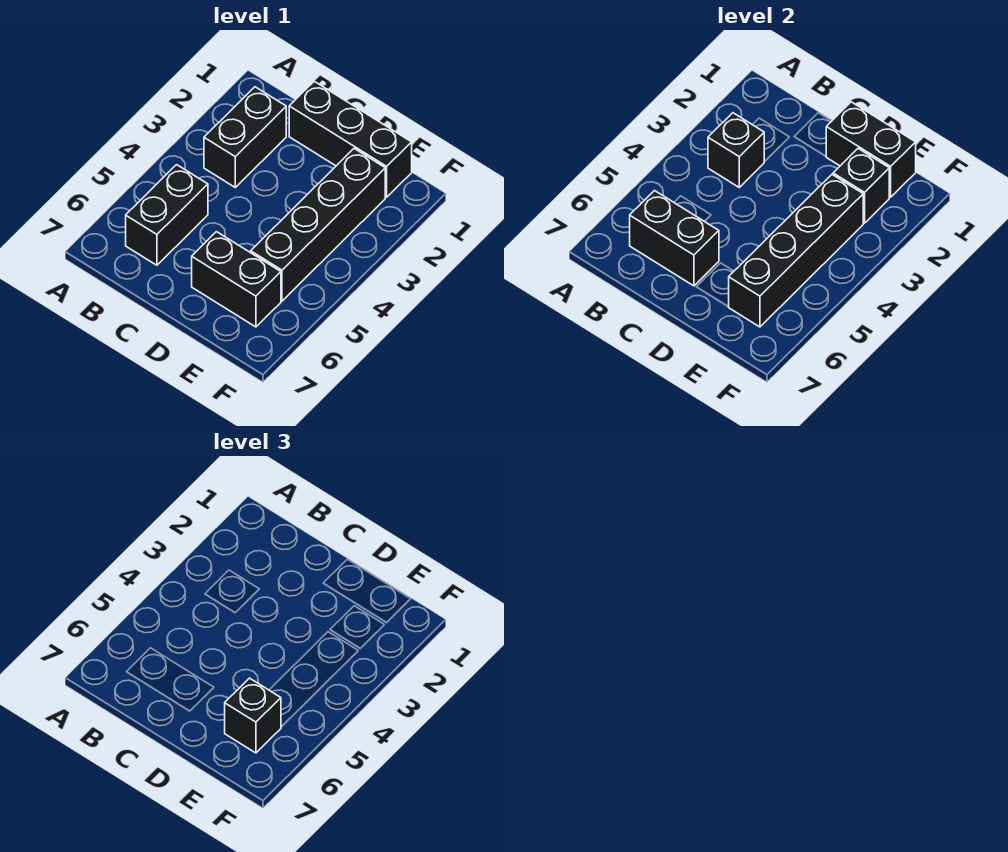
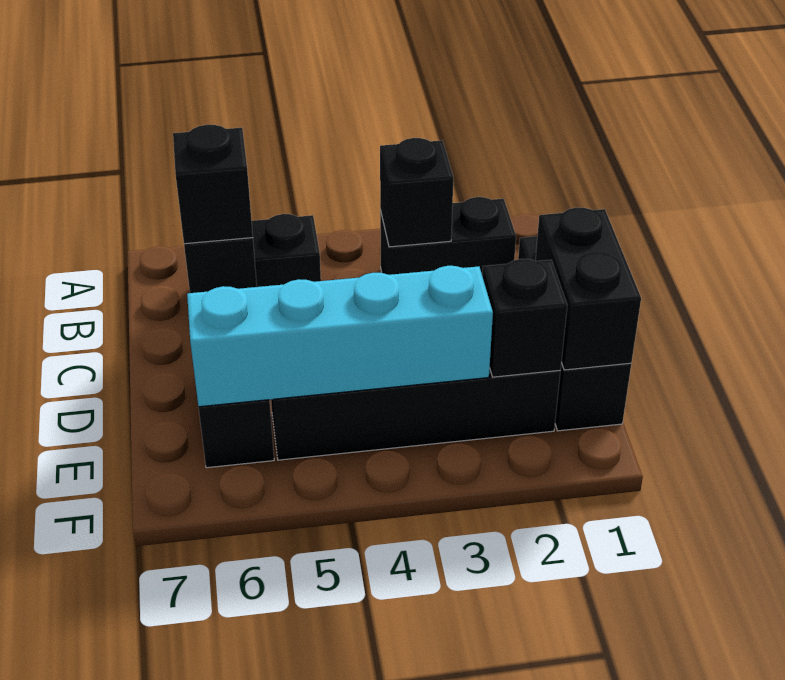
black brick E3:E6 level 2 -> cyan brick E3:E6 level 2
black brick E6 level 3 -> black brick C6 level 3

